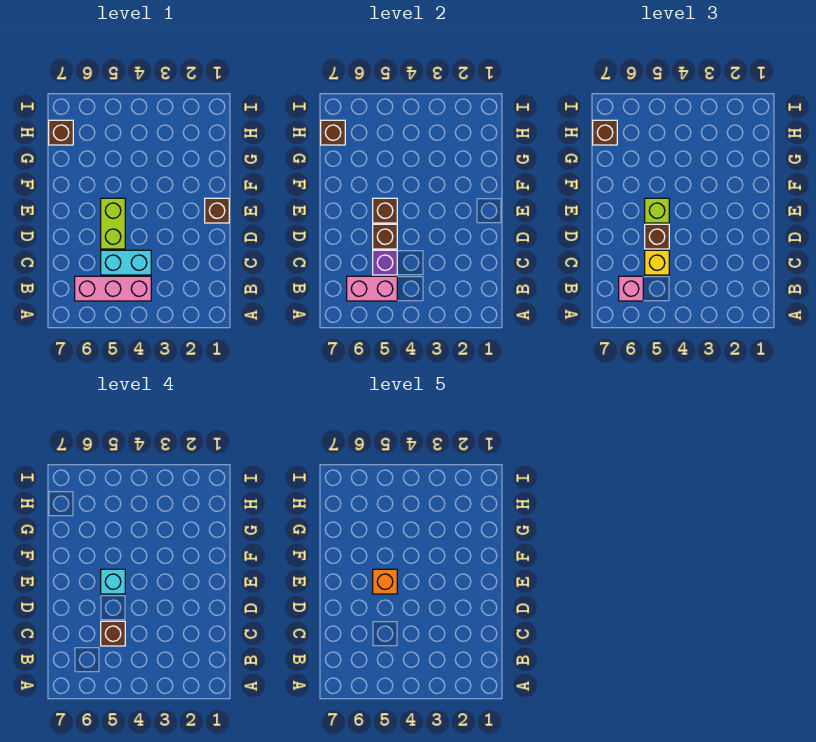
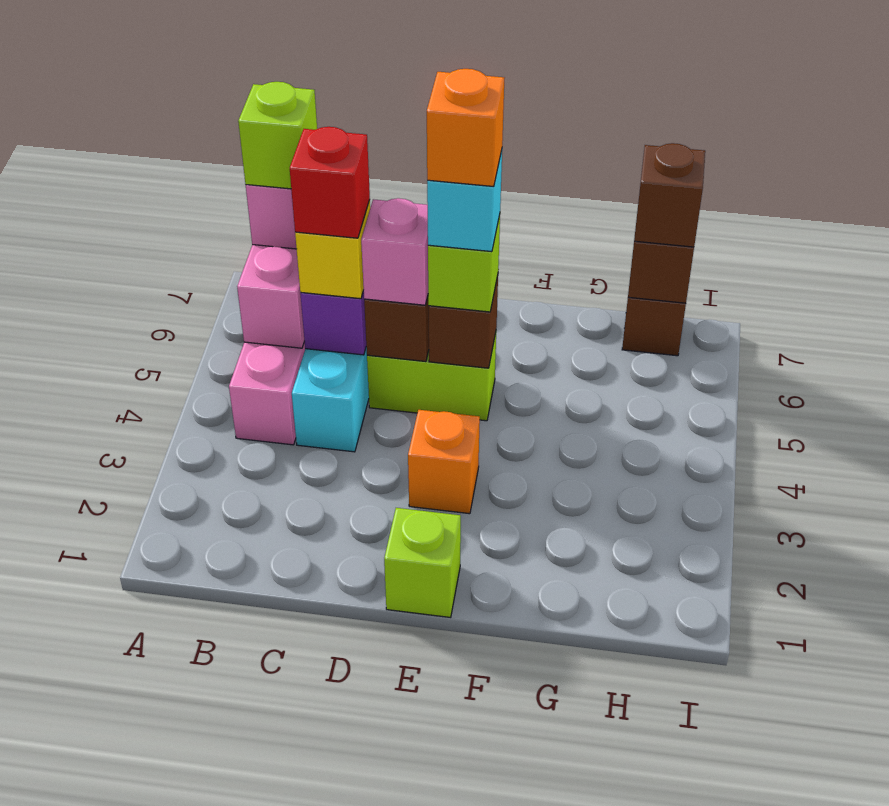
none -> lime brick B6 level 4
brown brick C5 level 4 -> red brick C5 level 4
brown brick D5 level 3 -> pink brick D5 level 3
brown brick E1 level 1 -> lime brick E1 level 1
none -> orange brick E3 level 1

